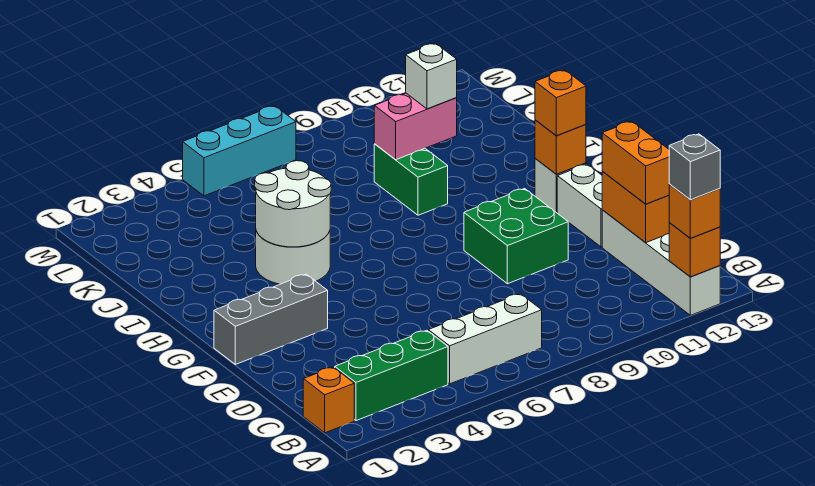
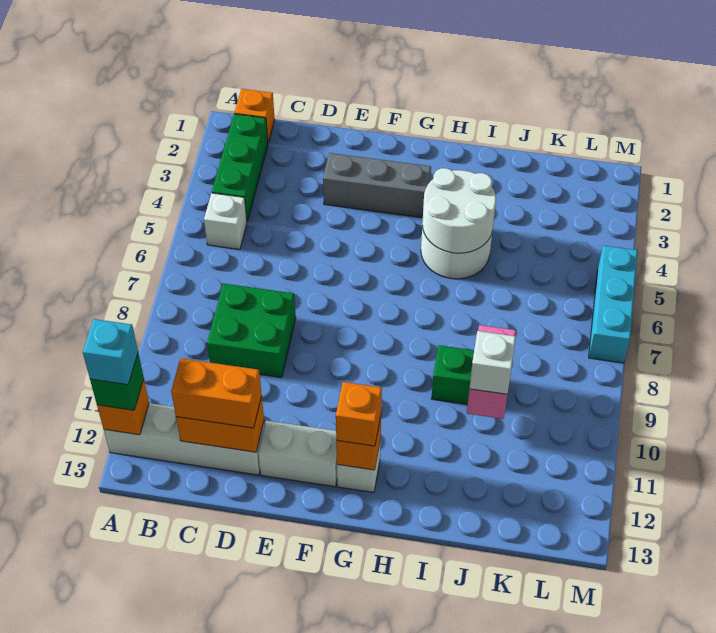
orange brick A12 level 3 -> green brick A12 level 3
grey brick A12 level 4 -> cyan brick A12 level 4
white brick B5:B7 level 1 -> white brick B5 level 1
green brick E9:F10 level 1 -> green brick C8:D9 level 1
grey brick F1:F3 level 1 -> grey brick E3:G3 level 1

